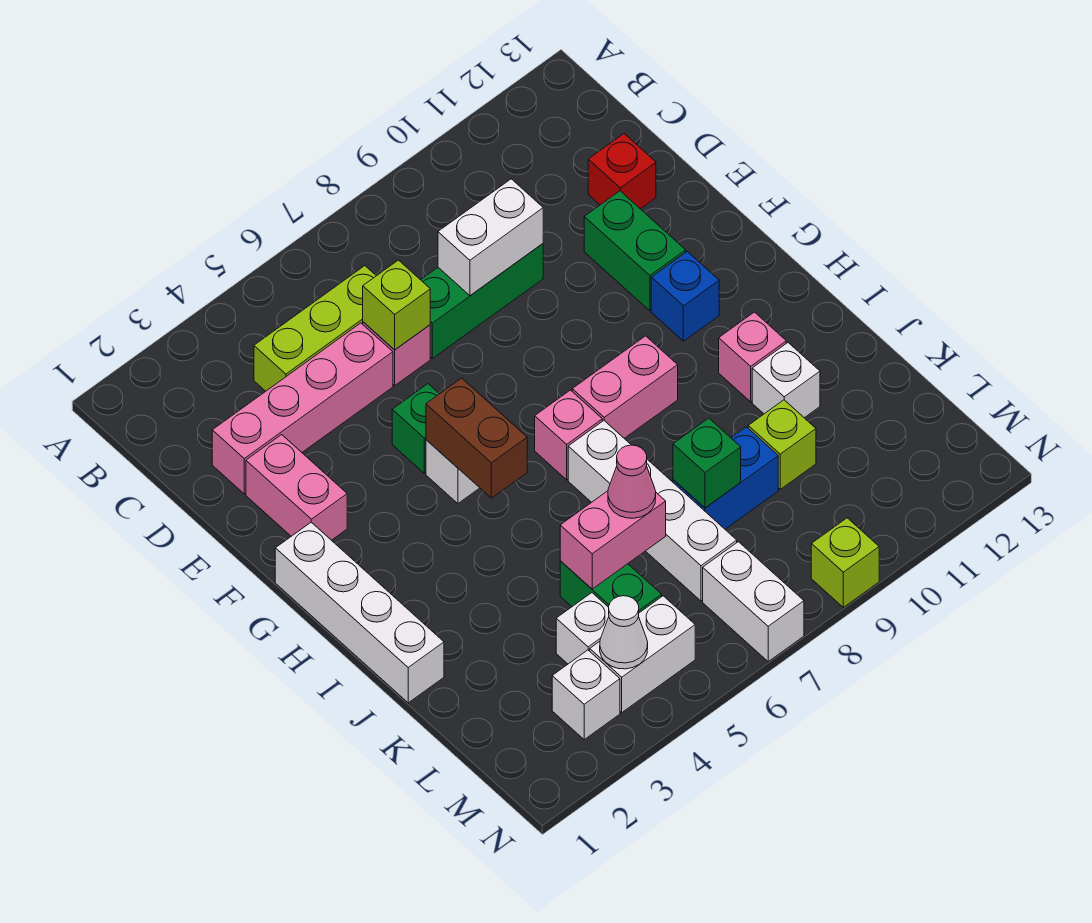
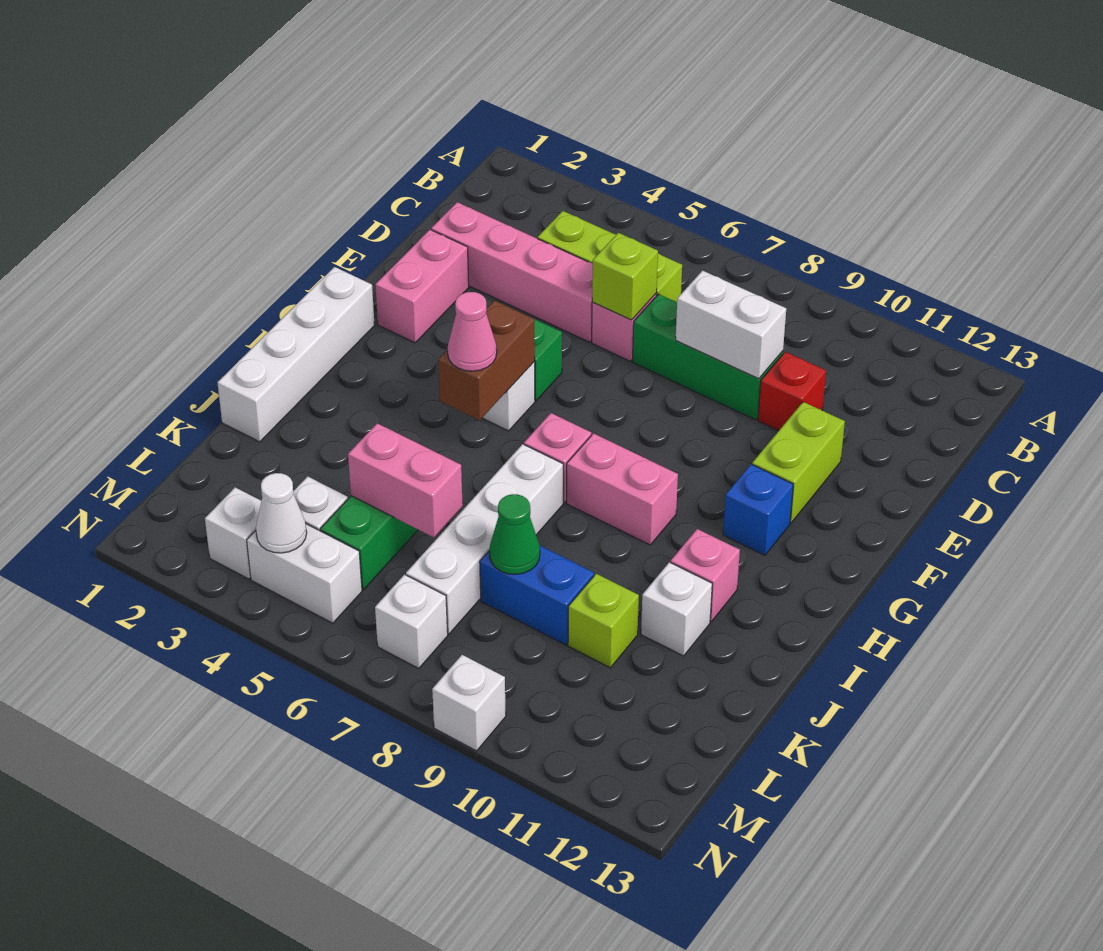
red brick D12 level 1 -> red brick D10 level 1
green brick E11:F11 level 1 -> lime brick E11:F11 level 1
pink cone K6 level 3 -> pink cone H5 level 3
green brick K8 level 2 -> green cone K8 level 2
white brick M7:N7 level 1 -> white brick M7 level 1
lime brick N9 level 1 -> white brick N9 level 1

